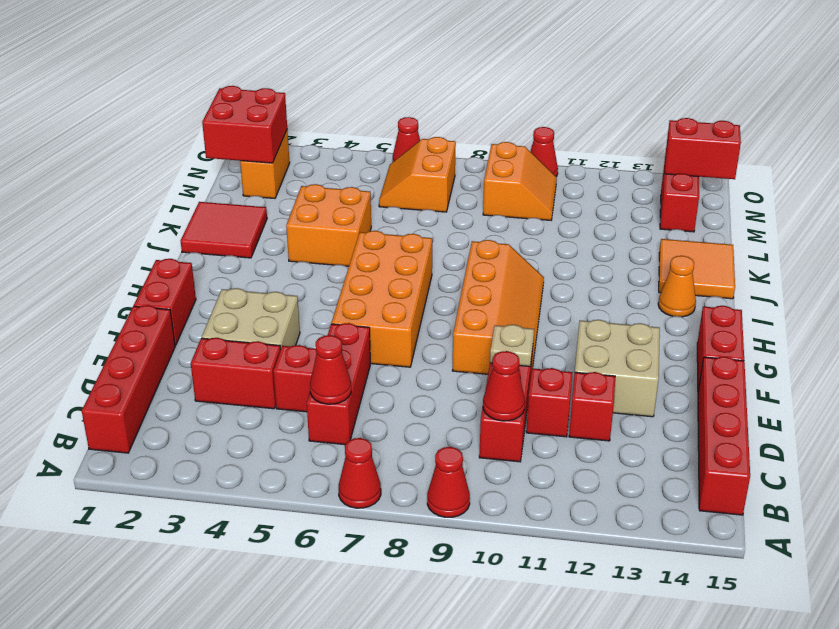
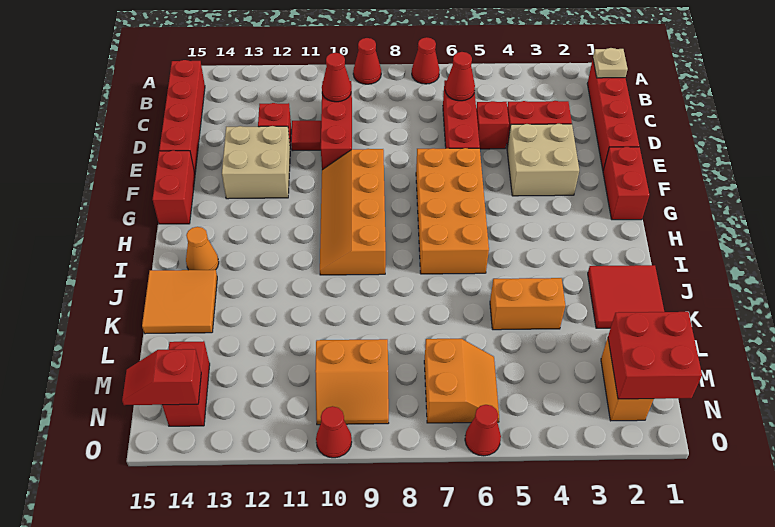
red brick D11 level 1 -> red tile D11 level 1
tan plate E10 level 2 -> tan plate B1 level 2
orange brick J4:K5 level 1 -> orange brick K4:K5 level 1
orange slope M9:N10 level 1 top 9 -> orange slope M9:N10 level 1 top M
red brick N14:N15 level 2 -> red slope N14:N15 level 2 top 14

